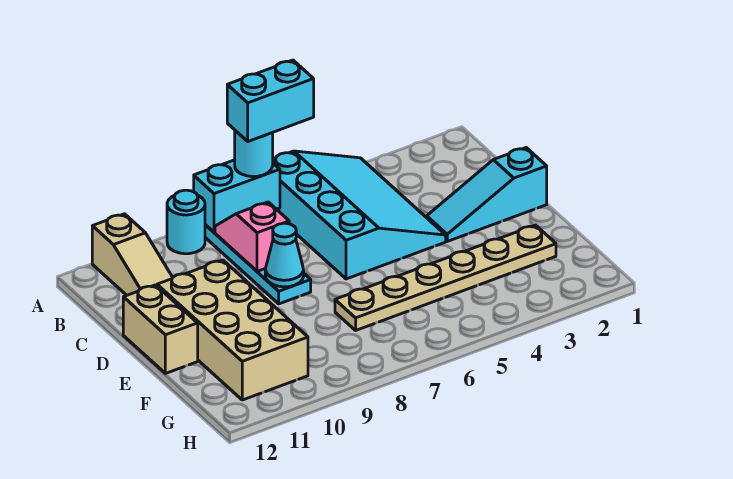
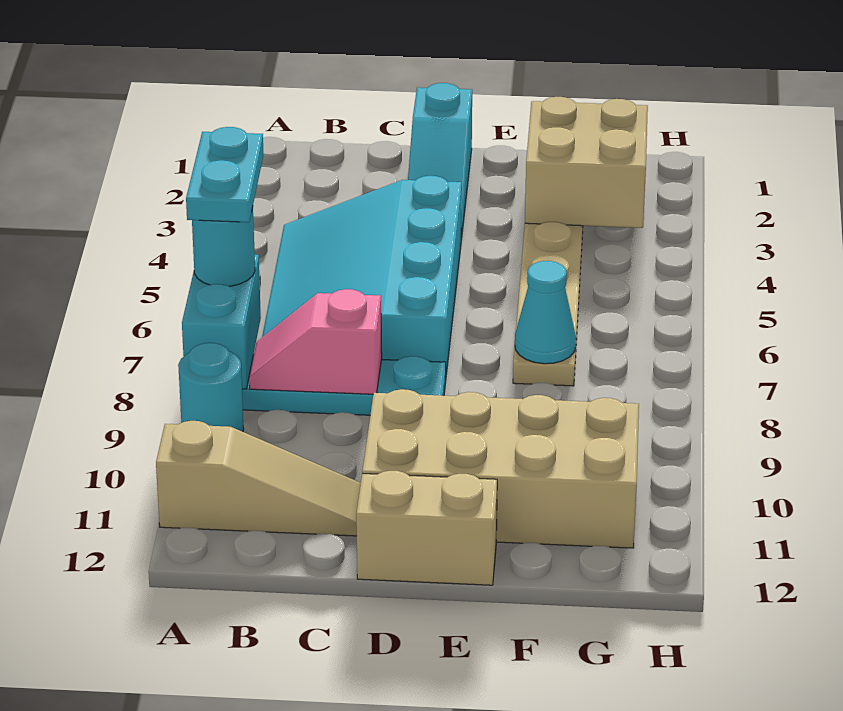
cyan slope A4:D6 level 1 top 6 -> cyan slope B4:D7 level 1 top D
cyan brick A6:A7 level 4 -> cyan plate A6:A7 level 4
cyan cone D8 level 2 -> cyan cone F7 level 2
none -> tan brick F2:G3 level 2

